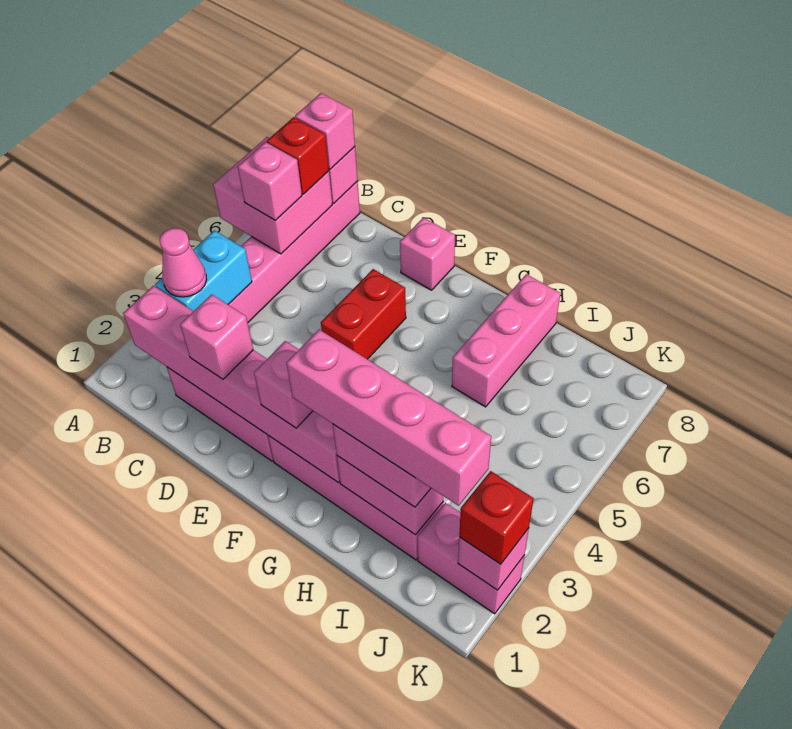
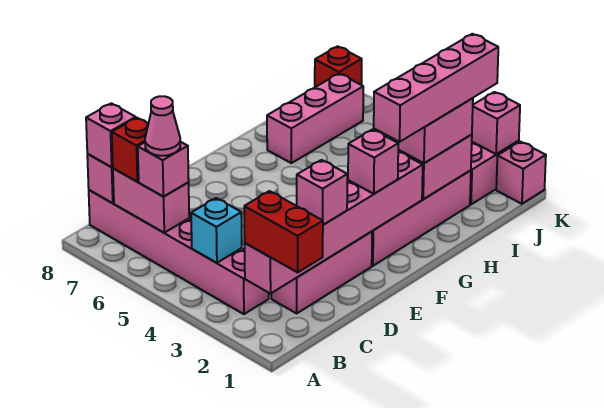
pink brick A6:B7 level 2 -> pink brick B6:B7 level 2
cyan brick B3:B4 level 2 -> cyan brick B4 level 2
pink cone B3 level 3 -> pink cone B6 level 4
red brick E5:E6 level 1 -> red brick B1:B2 level 3
pink brick E8 level 1 -> pink brick K1 level 1
pink brick H6:H8 level 1 -> pink brick H7:J7 level 1
red brick K2 level 3 -> red brick K8 level 1

